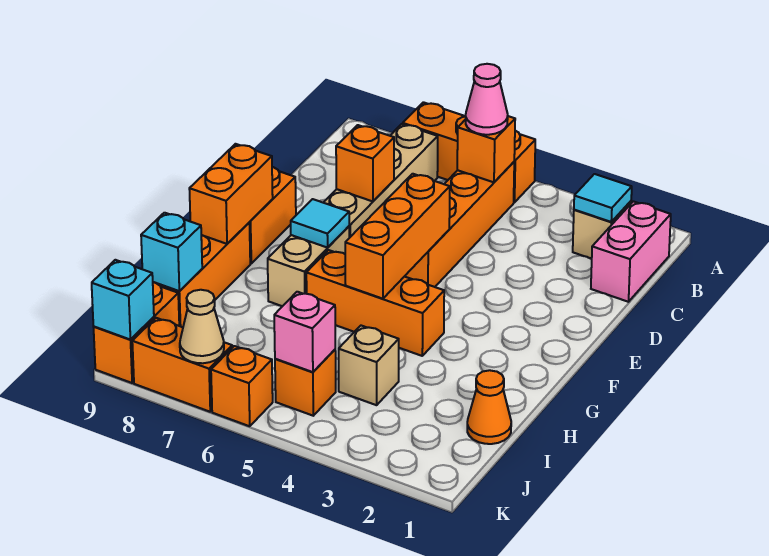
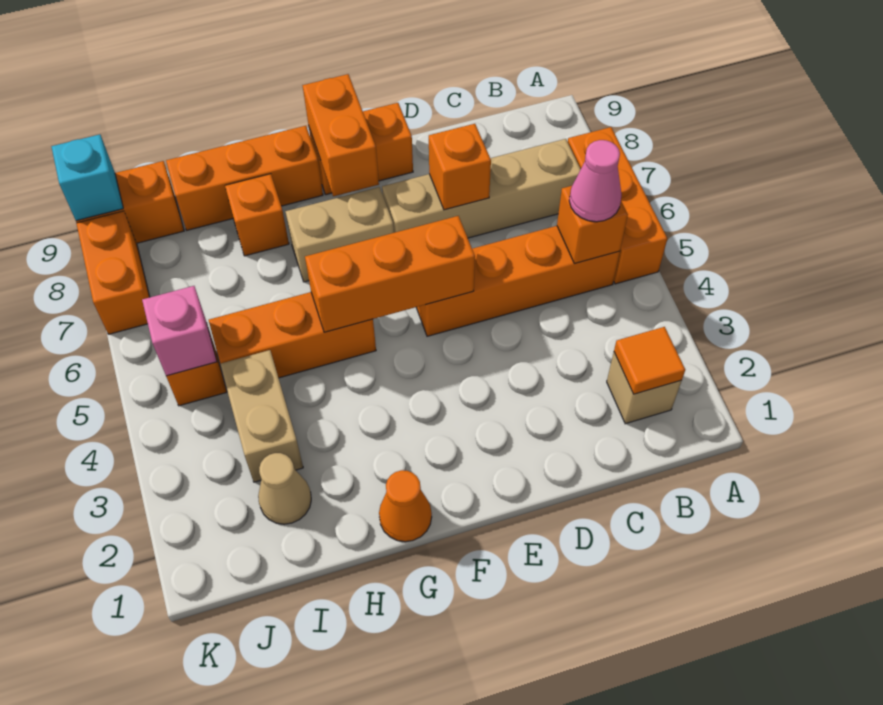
pink brick B1:C1 level 1 -> none
cyan tile B2 level 2 -> orange tile B2 level 2
cyan tile F7 level 2 -> none
orange brick F9:G9 level 2 -> orange brick F8:F9 level 2
orange brick G4:G6 level 1 -> orange brick G5:I5 level 1
orange cone I1 level 1 -> orange cone G1 level 1
tan brick I4 level 1 -> tan brick I3:I4 level 1
cyan brick I9 level 2 -> none
orange brick K6 level 1 -> orange brick H8 level 1
tan cone K7 level 2 -> tan cone I2 level 1

